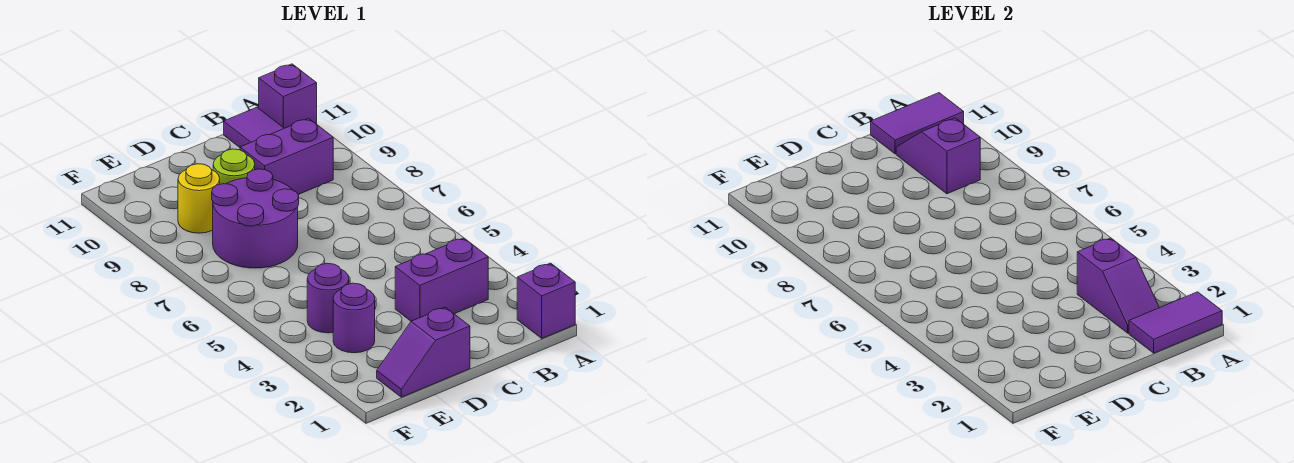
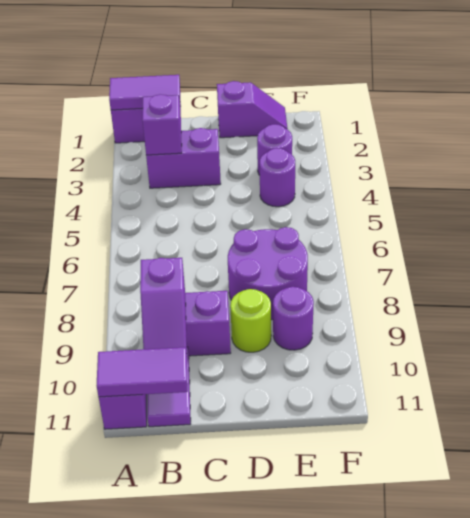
yellow round brick E9 level 1 -> purple round brick E9 level 1

